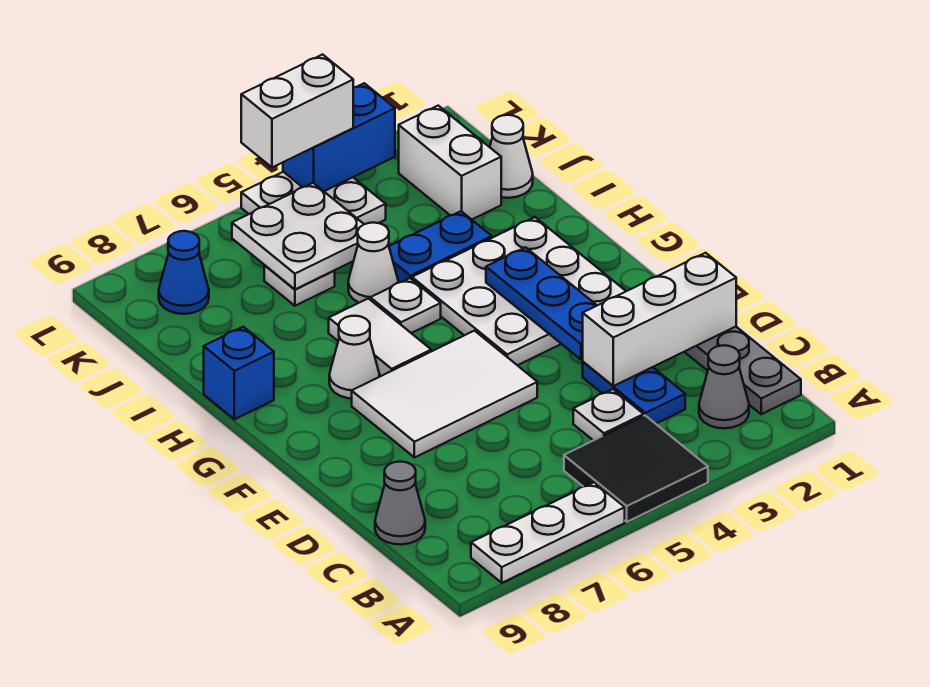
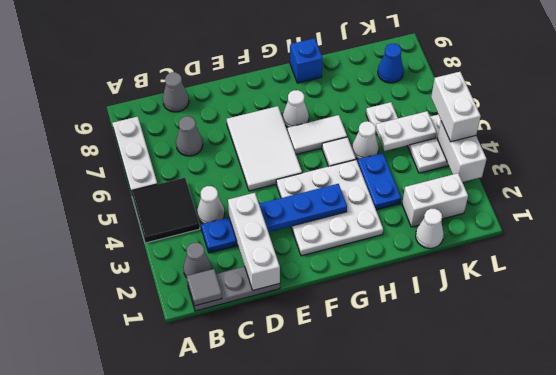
none -> grey tile B1 level 2
white plate C4 level 1 -> white cone C4 level 1
none -> grey cone C7 level 1
white plate H5 level 1 -> white tile H5 level 1
white plate J5:K6 level 2 -> white plate J5:K5 level 2
blue brick L3:L4 level 2 -> white brick L3:L4 level 2

